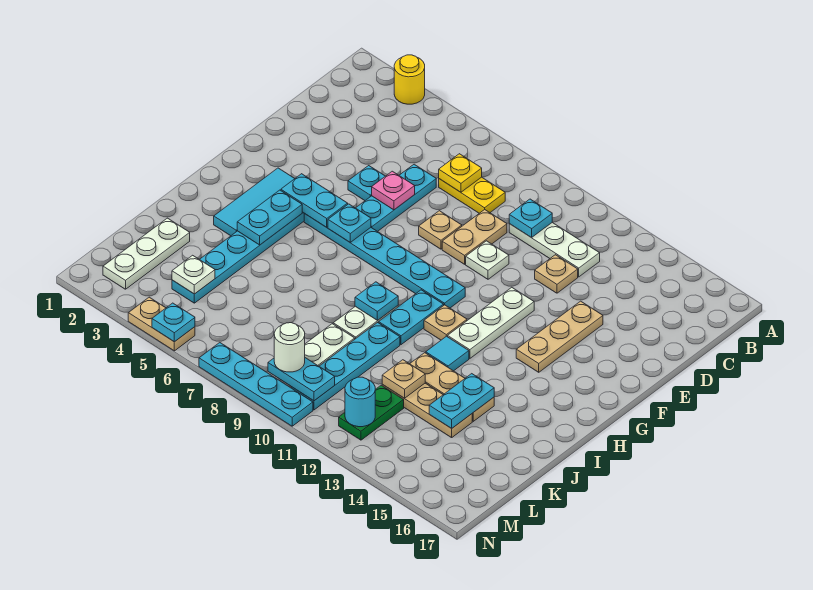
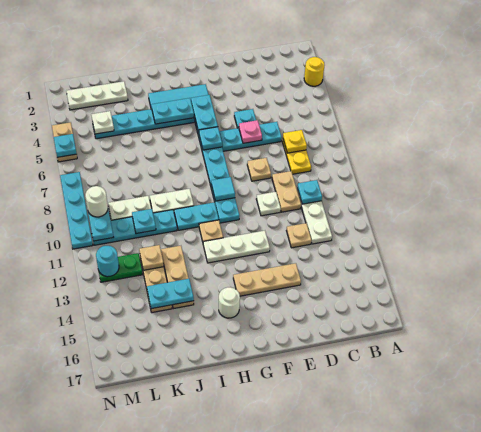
tan plate D9:E9 level 1 -> tan plate D9:D10 level 1
none -> white round brick H15 level 1
cyan plate I9 level 2 -> cyan plate K10 level 2
cyan tile I12 level 1 -> cyan tile G9 level 2

